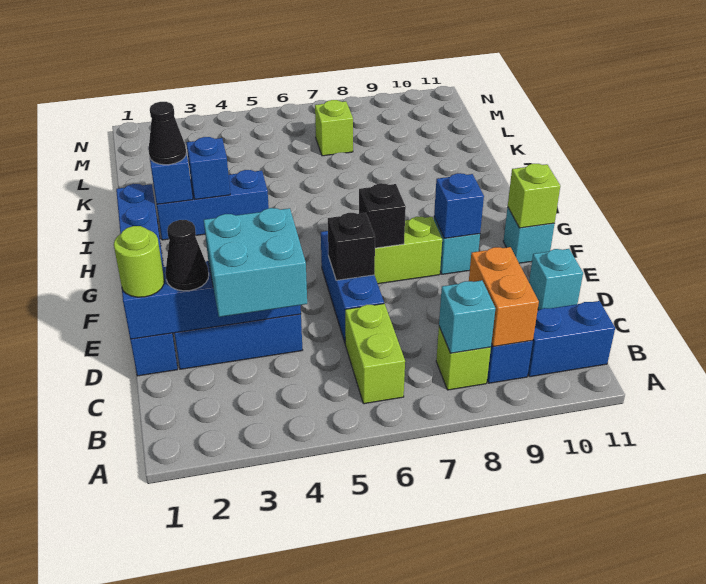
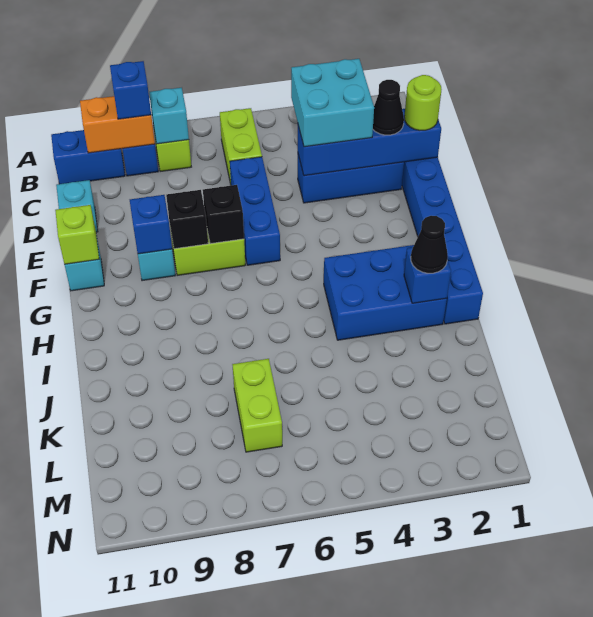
orange brick B9:C9 level 2 -> orange brick B9:B10 level 2
black brick E6 level 2 -> black brick F8 level 2
blue brick I2:I4 level 1 -> blue brick H2:I4 level 1
blue brick I3 level 2 -> blue brick B9 level 3
lime brick L7 level 1 -> lime brick K7:L7 level 1

